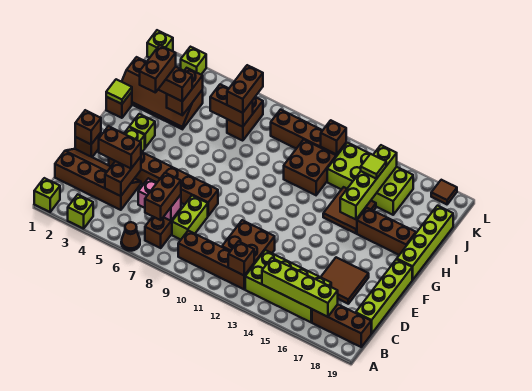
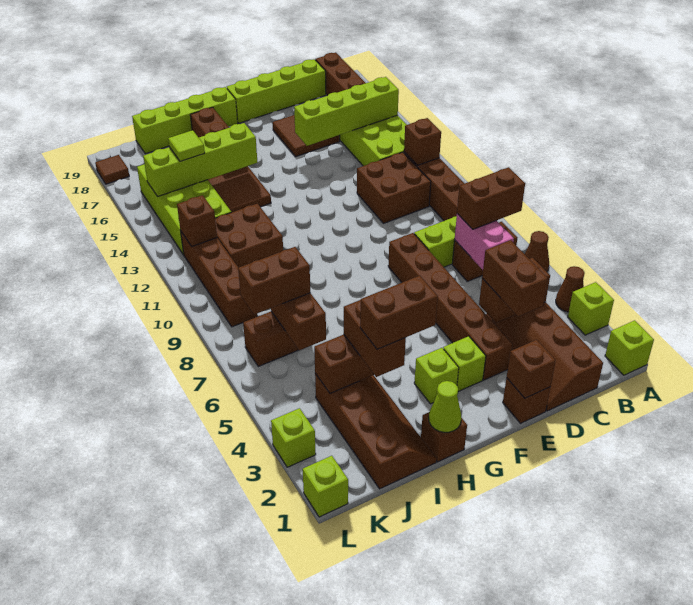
none -> brown cone A4 level 1
lime brick B14:B17 level 2 -> lime brick B15:E15 level 2
lime tile H1 level 2 -> lime cone H1 level 2

